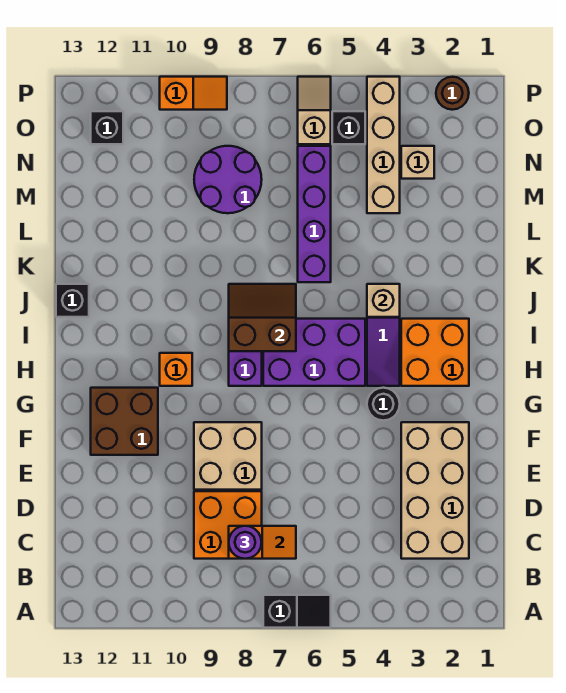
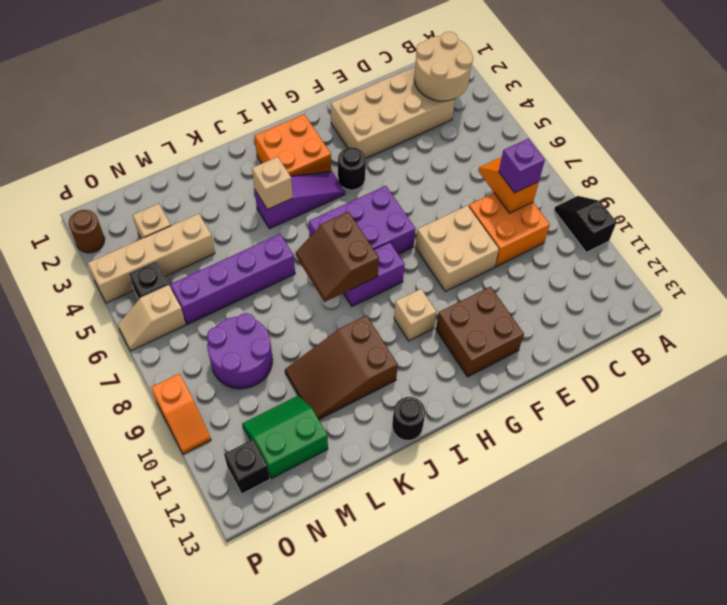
black slope A6:A7 level 1 top 7 -> black slope A9:A10 level 1 top 10
none -> tan round brick B2:C3 level 2
purple round brick C8 level 3 -> purple brick C8 level 3
purple brick H5:I7 level 1 -> purple brick G6:I7 level 1
orange brick H10 level 1 -> tan brick H10 level 1
none -> brown slope J10:L11 level 1 top J
black brick J13 level 1 -> black round brick J13 level 1
none -> green slope M11:N12 level 1 top 12
orange slope P9:P10 level 1 top 10 -> orange slope P9:P10 level 1 top 9

